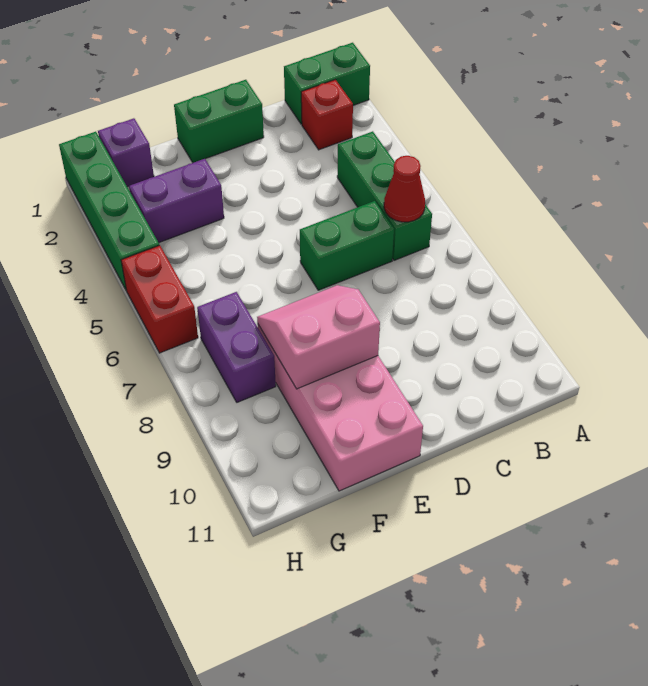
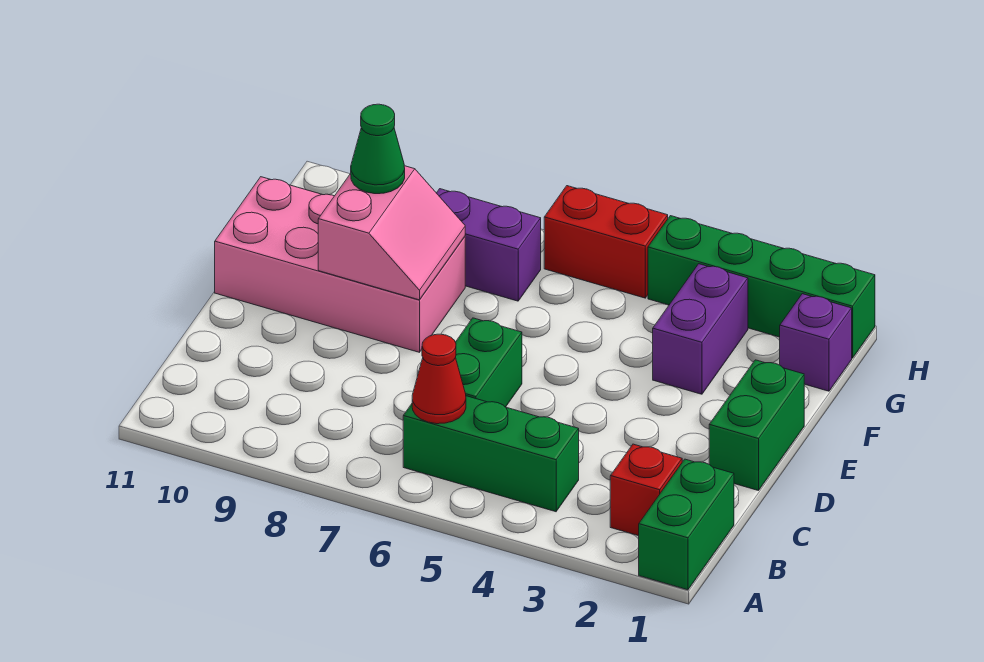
none -> green cone F9 level 3

